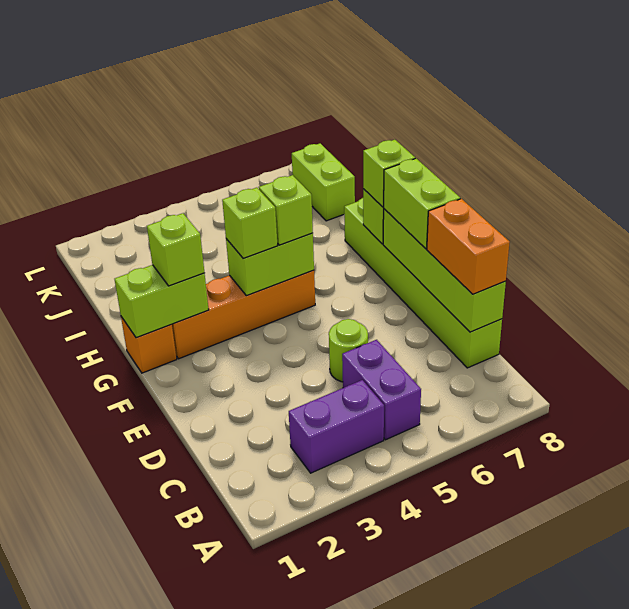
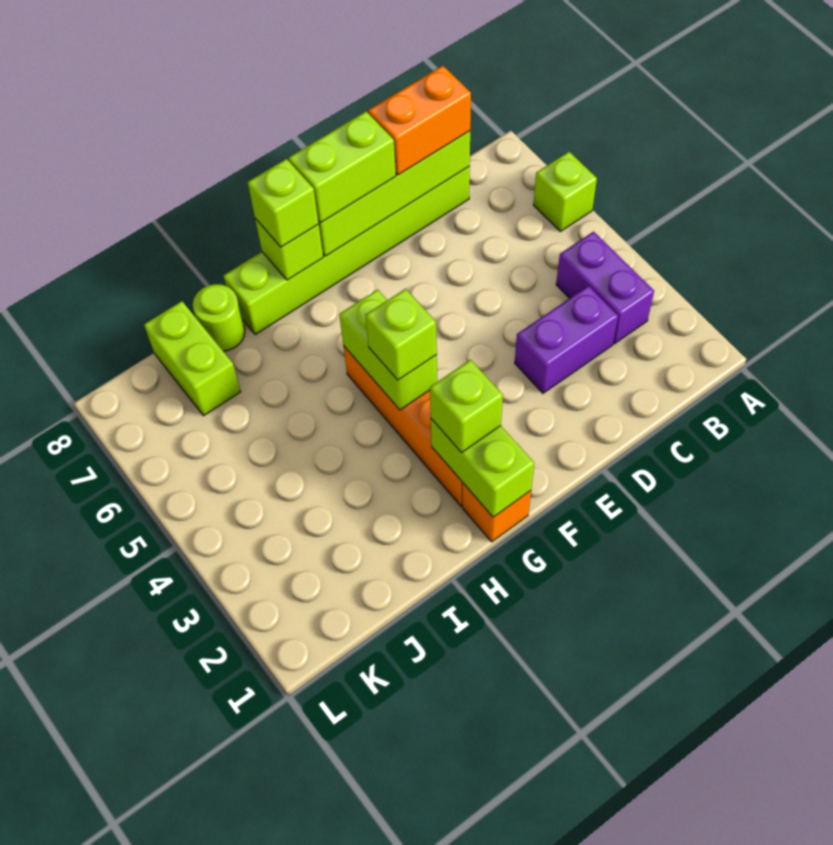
purple brick B5:C5 level 1 -> purple brick C3:D3 level 1
lime round brick D5 level 1 -> lime round brick I8 level 1
lime brick G5 level 3 -> lime brick A6 level 1
lime brick J8:K8 level 1 -> lime brick J7:J8 level 1

